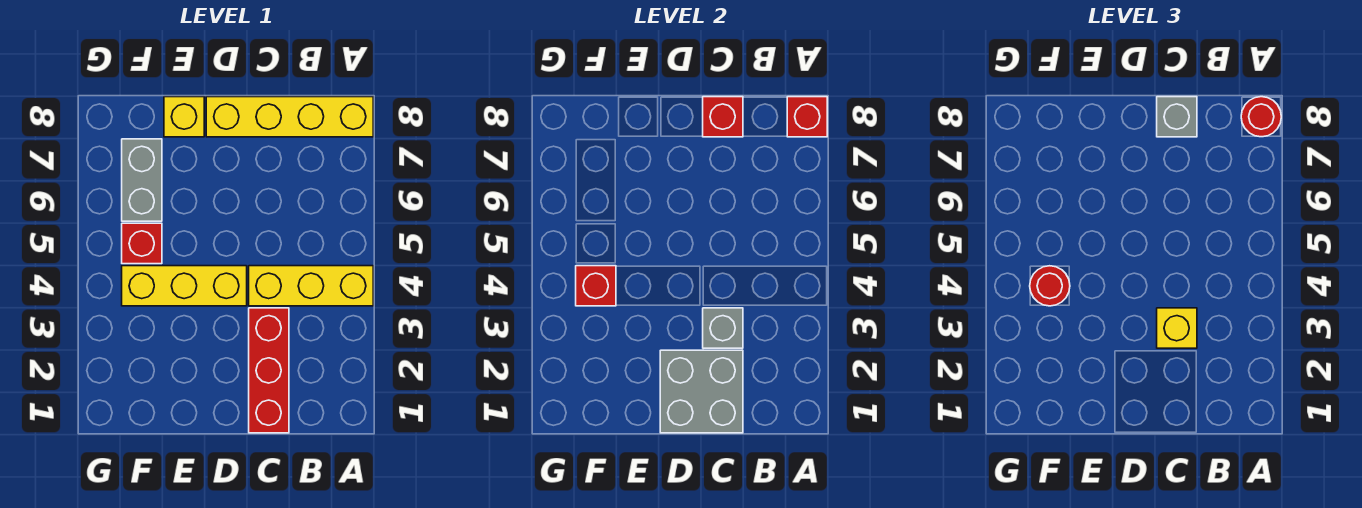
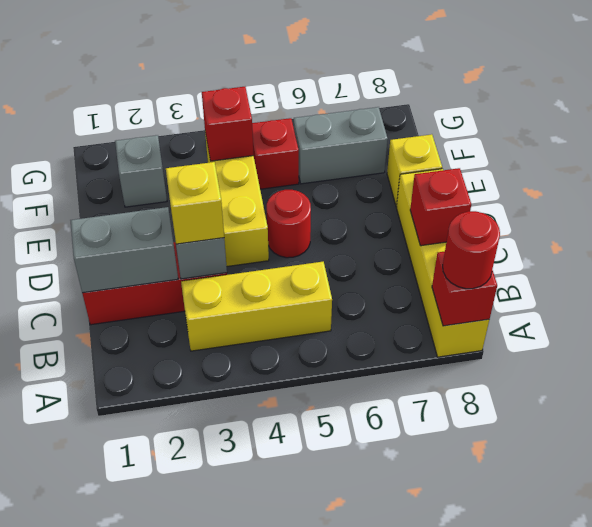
yellow brick A4:C4 level 1 -> yellow brick B3:B5 level 1
grey brick C1:D2 level 2 -> grey brick C1:C2 level 2
grey brick C8 level 3 -> grey brick F2 level 1
red round brick F4 level 3 -> red round brick D5 level 1

